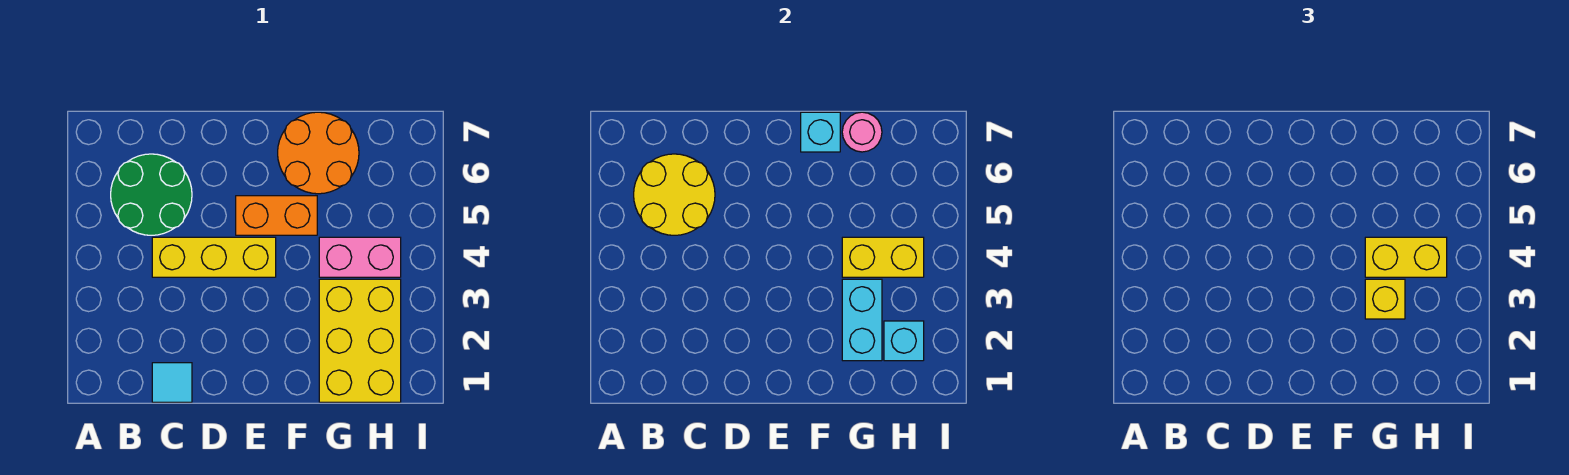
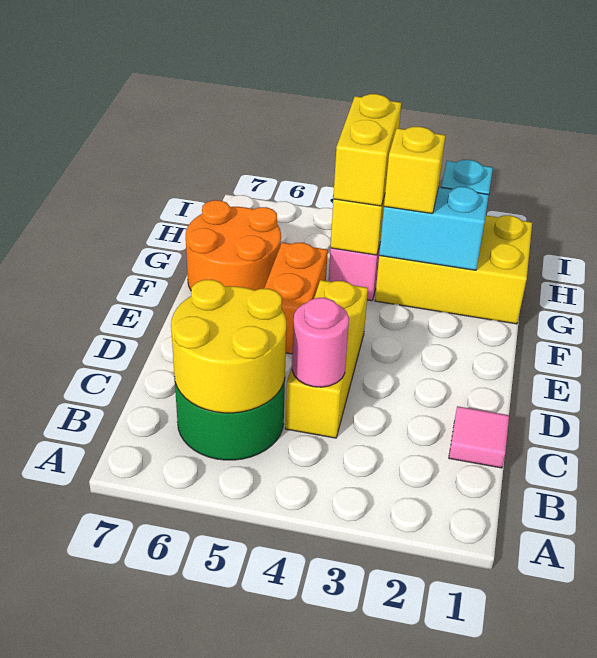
cyan tile C1 level 1 -> pink tile C1 level 1
cyan brick F7 level 2 -> none
pink round brick G7 level 2 -> pink round brick C4 level 2

